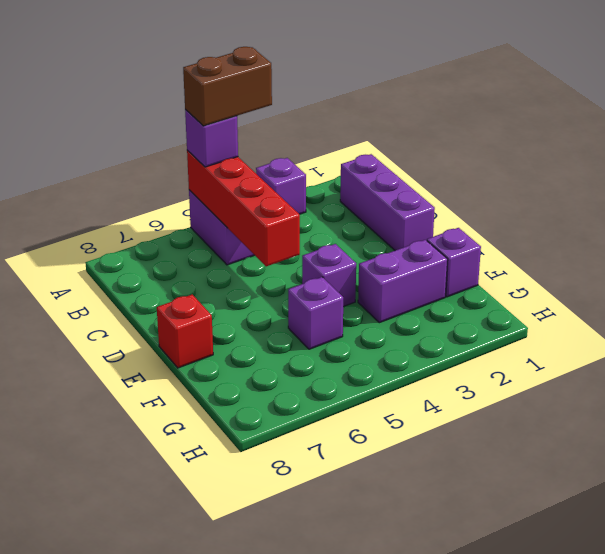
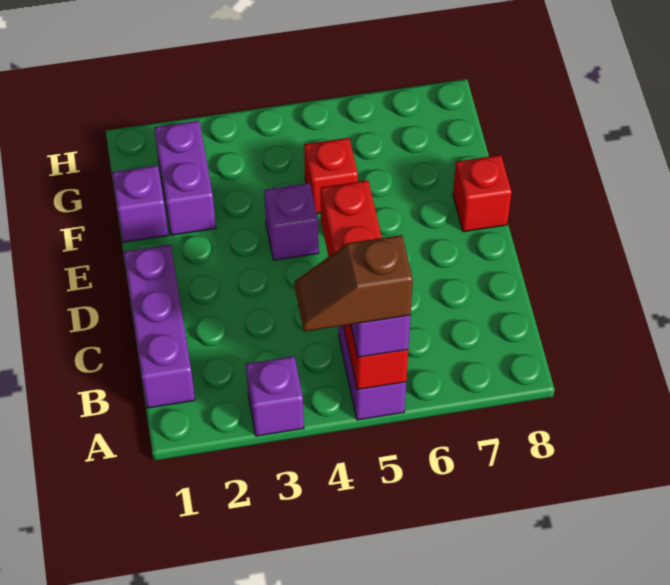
brown brick A4:A5 level 4 -> brown slope A4:A5 level 4 top 5
purple brick F2:F3 level 1 -> purple brick F2:G2 level 1
purple brick F5 level 1 -> red brick F5 level 1

